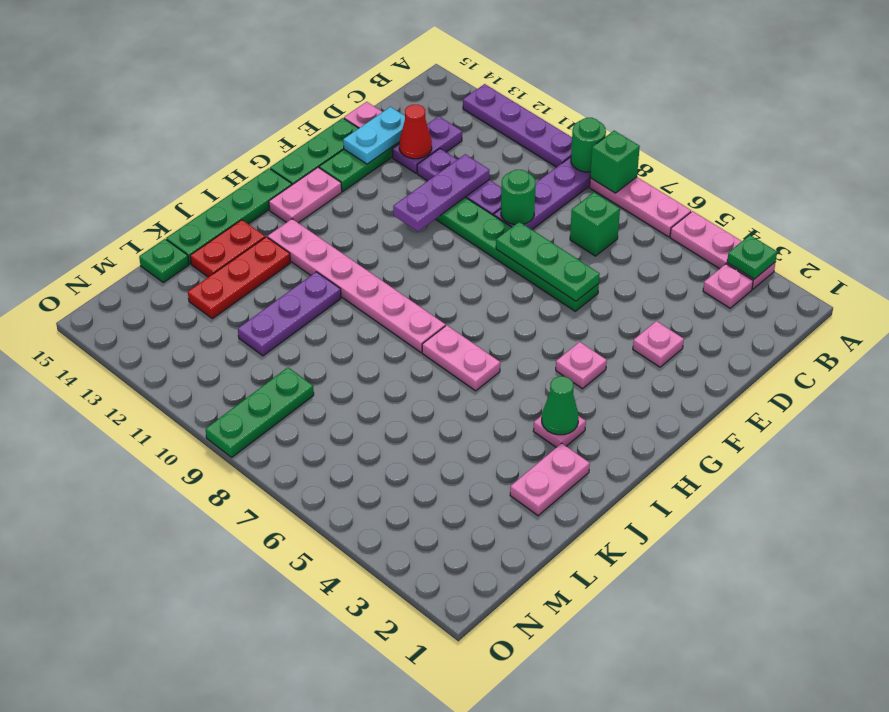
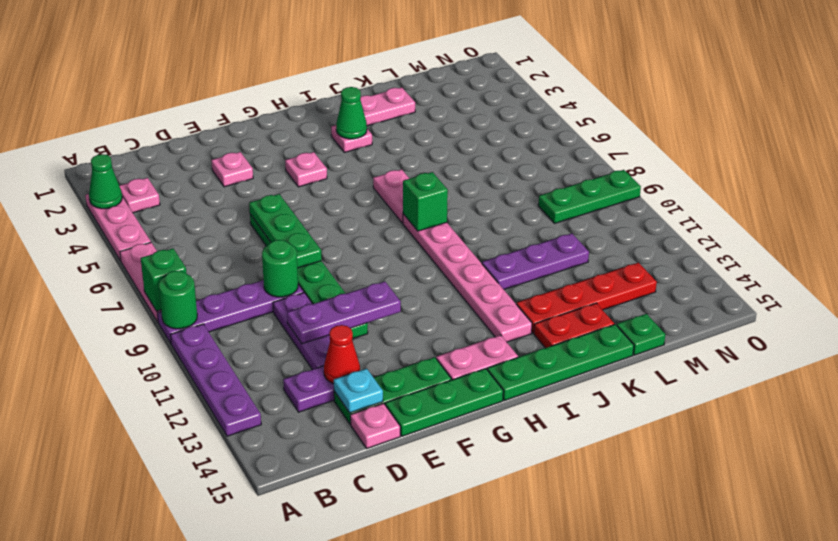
green plate A3 level 2 -> green cone A3 level 2
green brick C7 level 1 -> green brick I8 level 2
cyan plate D14:E14 level 2 -> cyan plate D14 level 2
red plate J13:L13 level 1 -> red plate J13:M13 level 1

